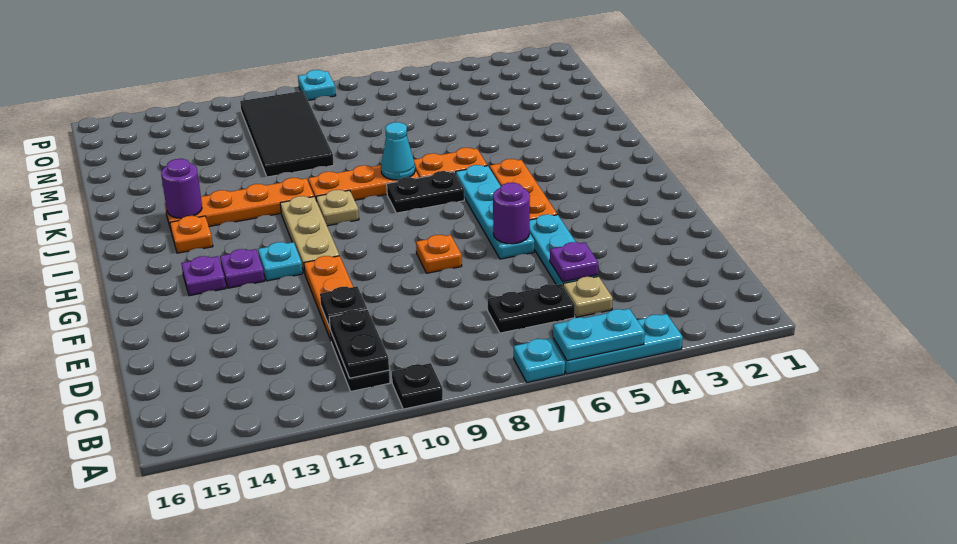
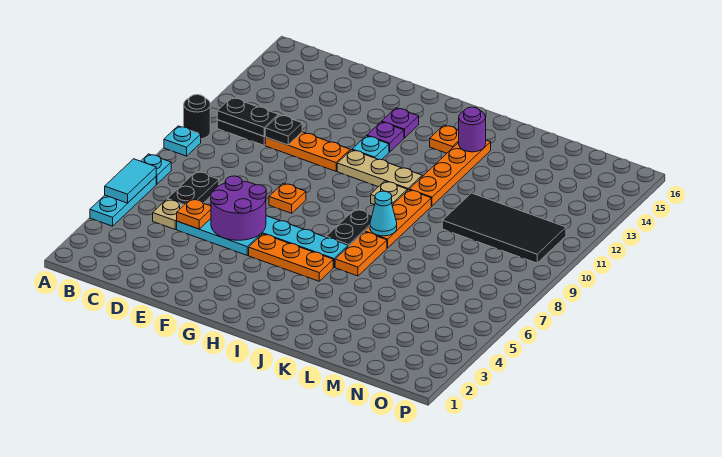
cyan plate A5:A6 level 2 -> cyan tile A5:A6 level 2
black plate A10 level 1 -> black round brick A10 level 1
purple plate D5 level 2 -> orange plate D5 level 2
purple round brick F6 level 2 -> purple round brick E5:F6 level 2
cyan plate P9 level 1 -> cyan plate A9 level 1

